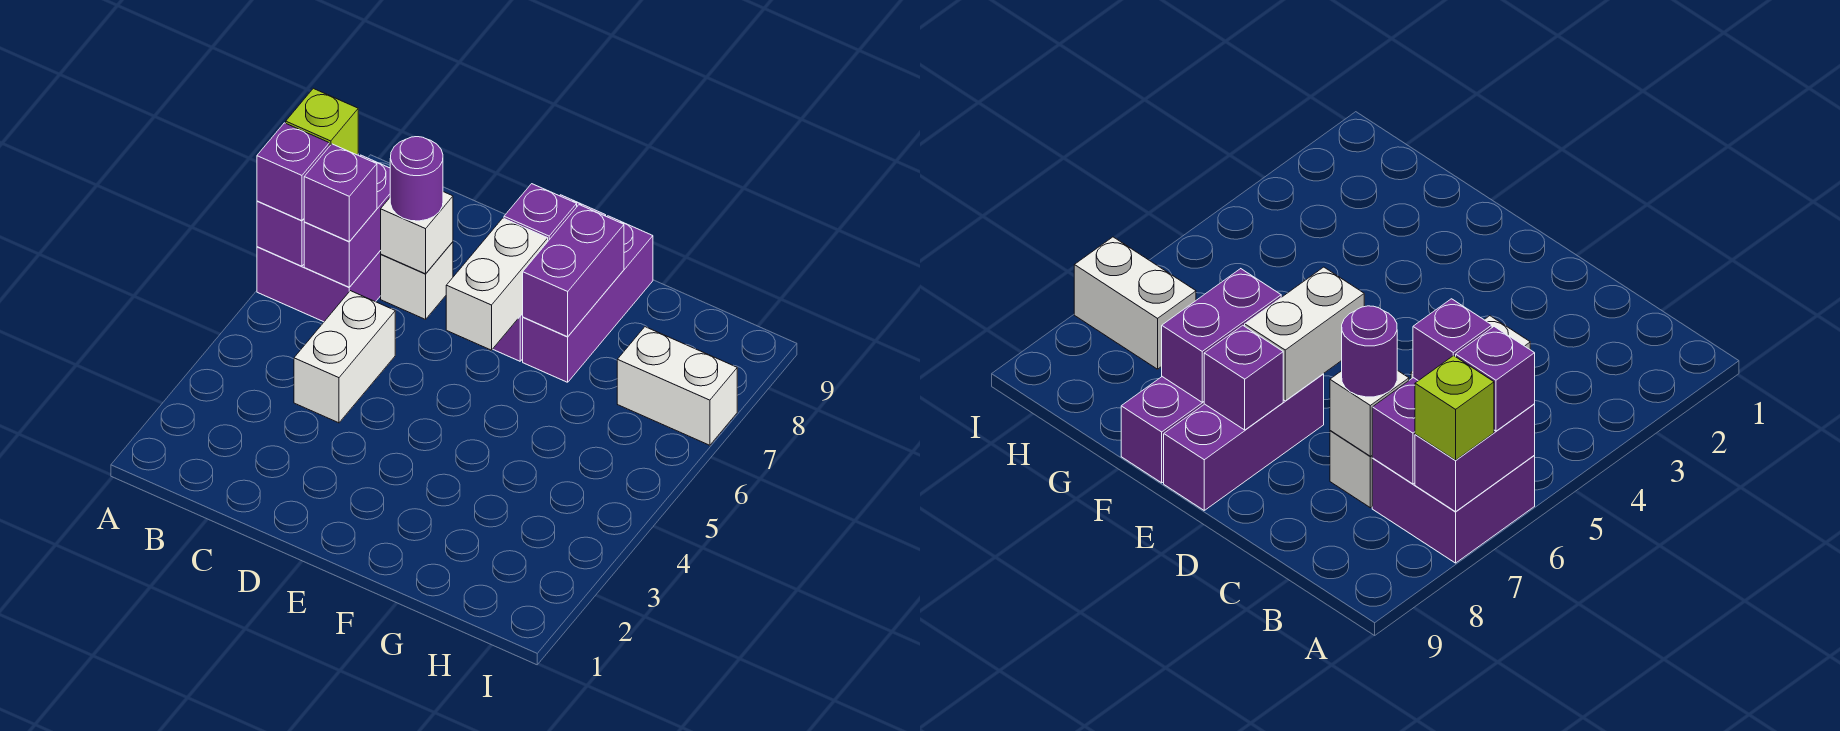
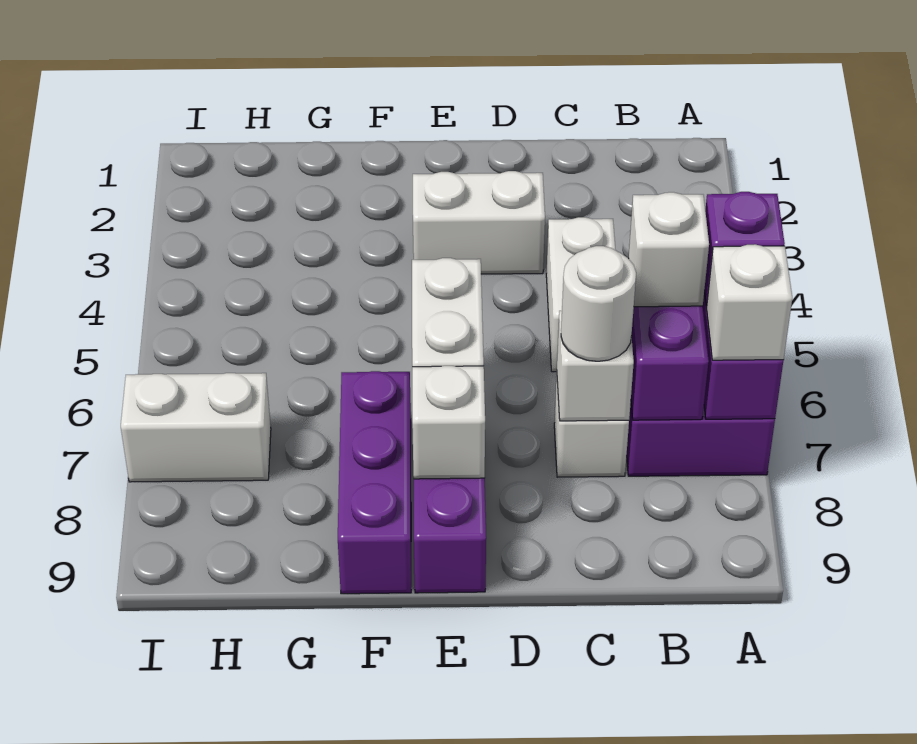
lime brick A7 level 3 -> white brick A7 level 3
purple brick B6 level 3 -> white brick B6 level 3
purple round brick C7 level 3 -> white round brick C7 level 3
none -> white brick D3:E3 level 1
purple brick E8 level 2 -> white brick E8 level 2
purple brick F7:F8 level 2 -> none

